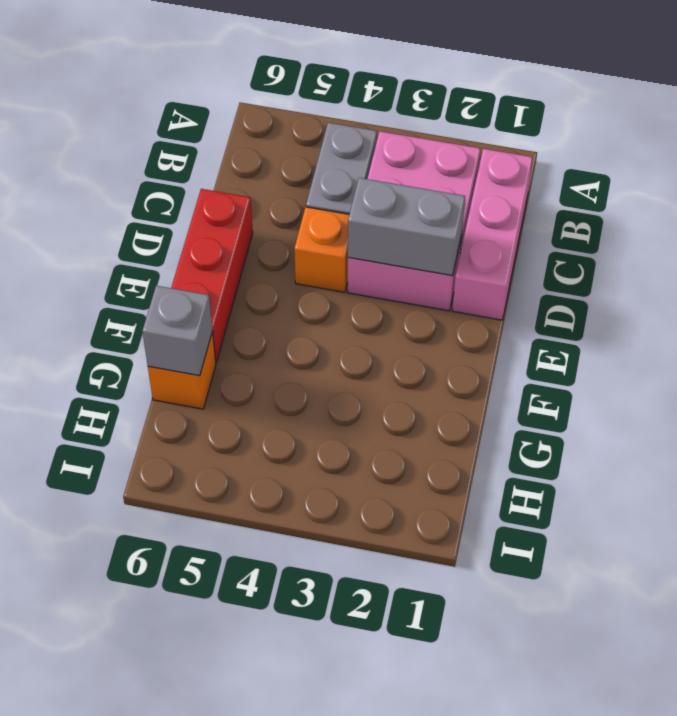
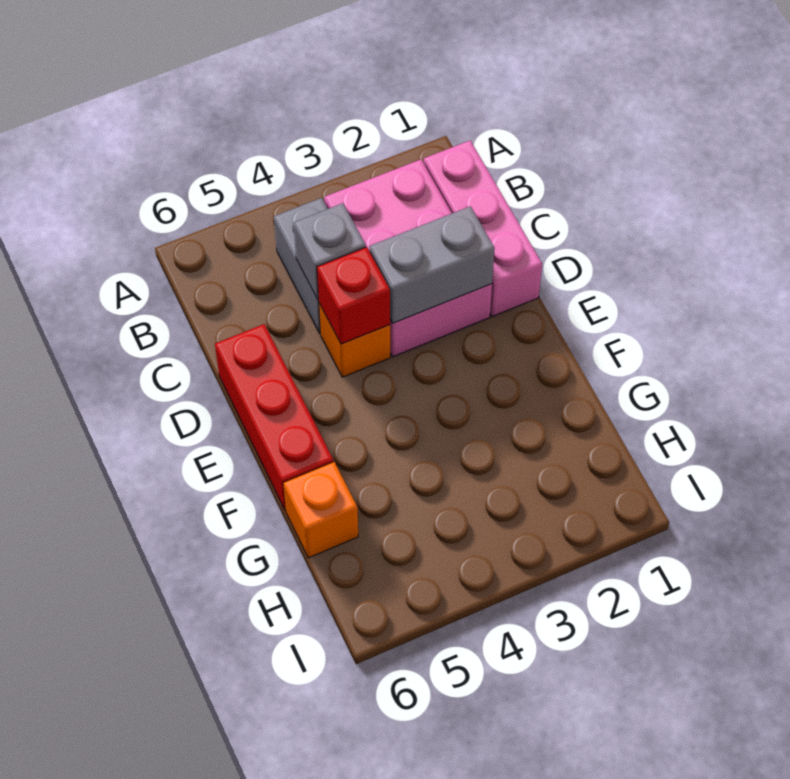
none -> red brick D4 level 2
grey brick G6 level 2 -> grey brick C4 level 2

